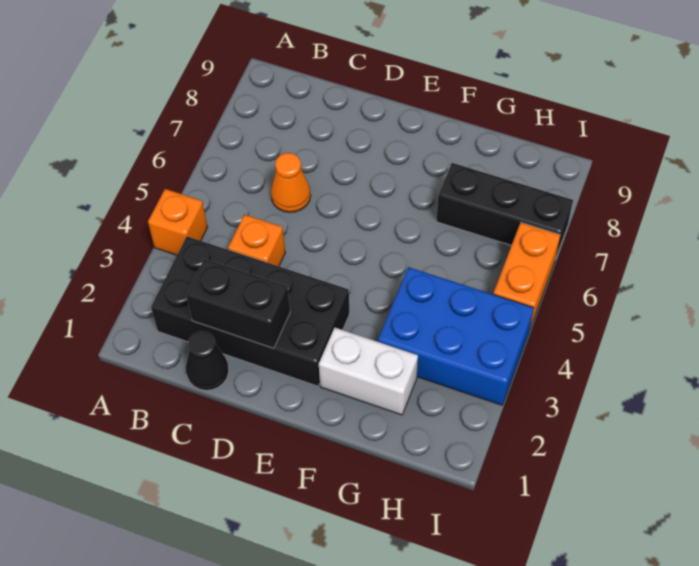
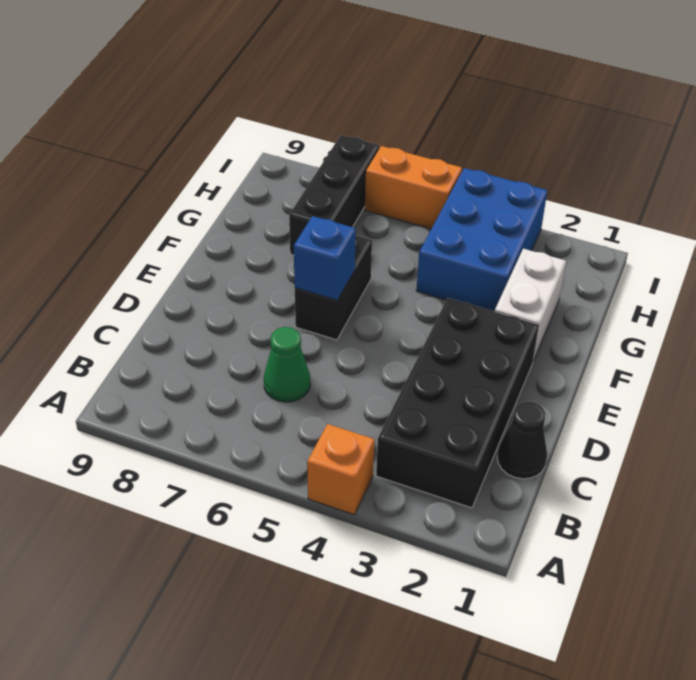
black brick C2:D2 level 2 -> black brick E6:F6 level 1
orange brick C4 level 1 -> none
orange cone C6 level 1 -> green cone C6 level 1
none -> blue brick E6 level 2

